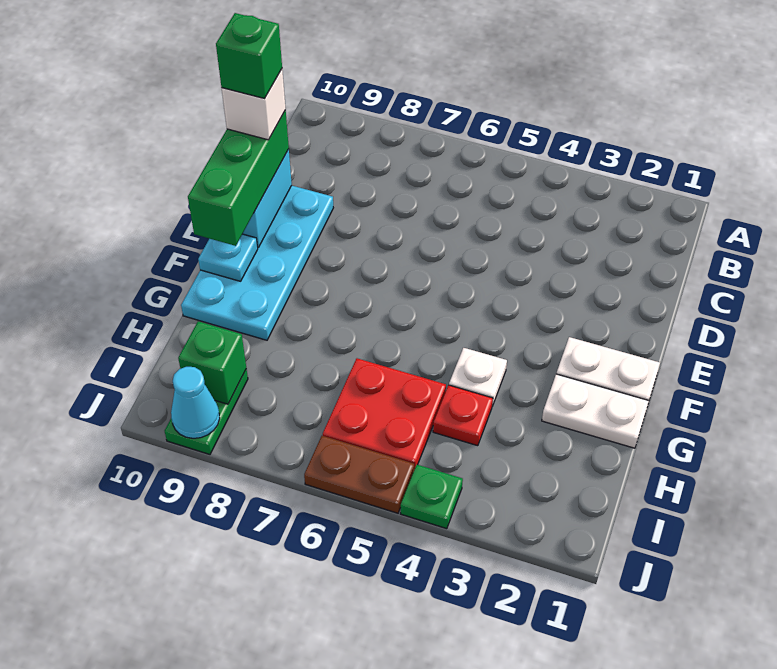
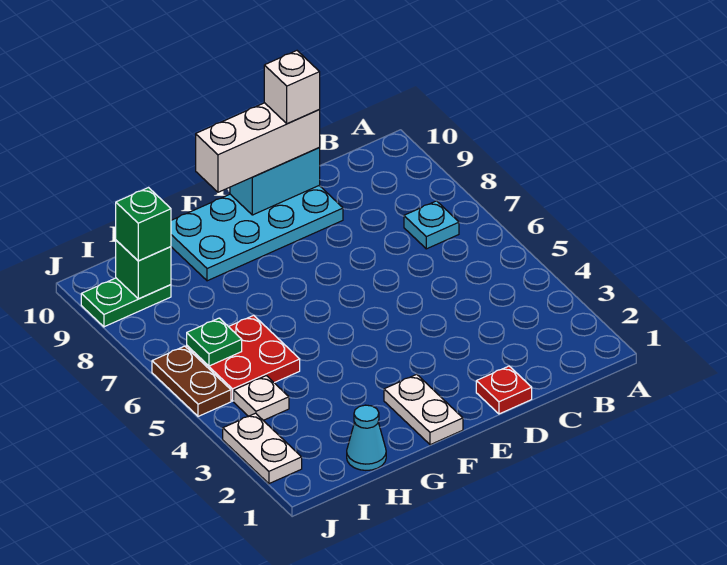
green brick D10:F10 level 3 -> white brick D10:F10 level 3
green brick D10 level 5 -> green brick I9 level 3
cyan plate F10 level 2 -> cyan plate B7 level 1
white plate G1:G2 level 1 -> white plate J2:J3 level 1
white plate G4 level 1 -> white plate I4 level 1
red plate H4 level 1 -> red plate D1 level 1
green plate J4 level 1 -> green plate I6 level 2
cyan cone J9 level 2 -> cyan cone H1 level 1

